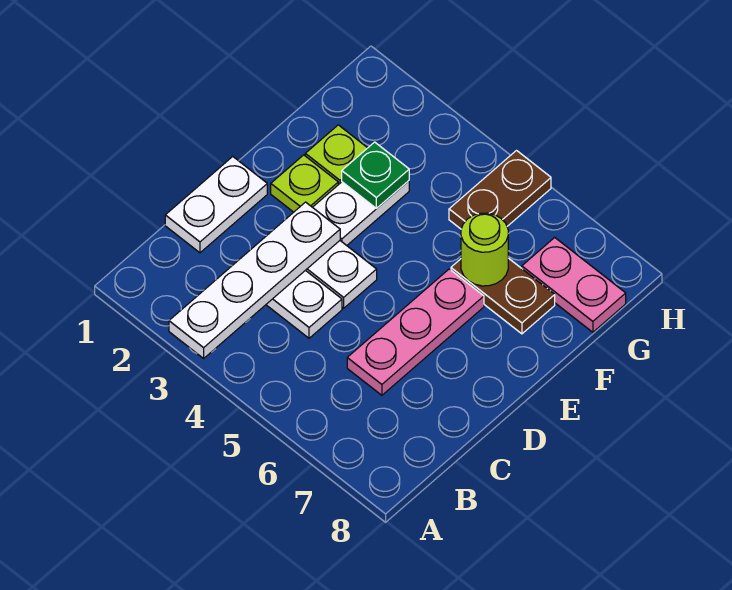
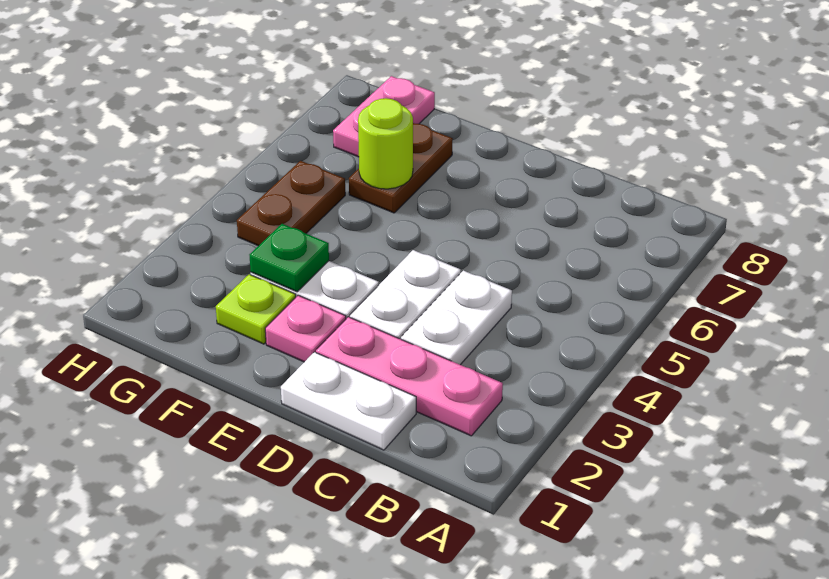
white plate A3:D3 level 2 -> none
pink plate C6:E6 level 1 -> pink plate B2:D2 level 1
lime plate E2 level 1 -> pink plate E2 level 1
brown plate G5:H5 level 1 -> brown plate G4:G5 level 1

